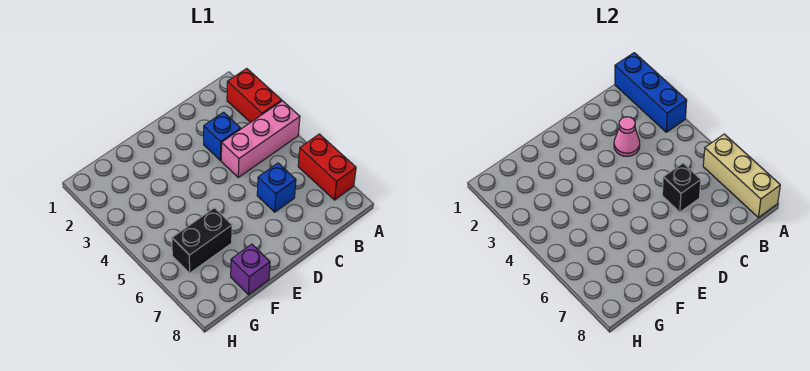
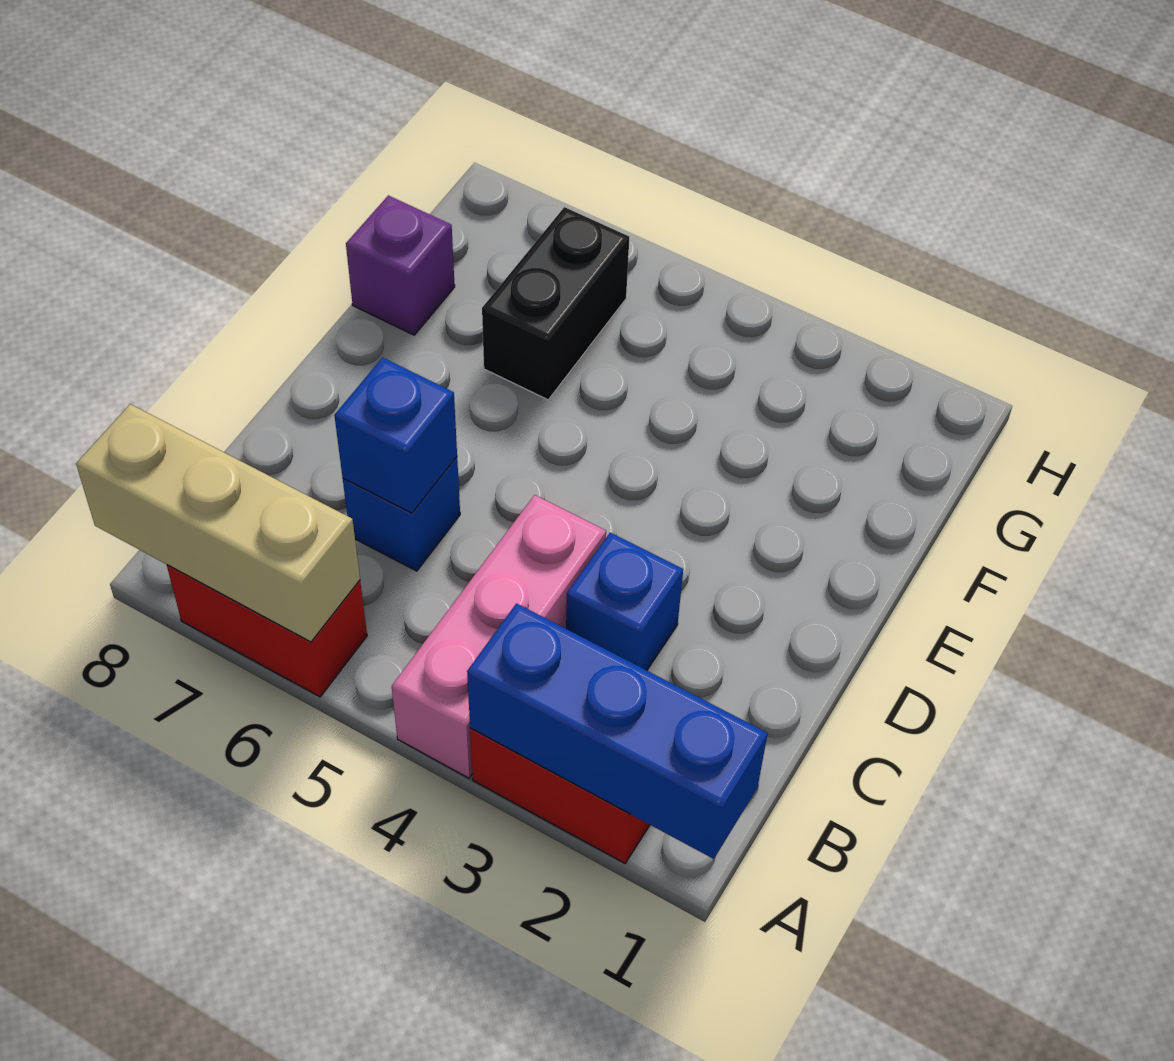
pink cone C3 level 2 -> none
black brick C6 level 2 -> blue brick C6 level 2

